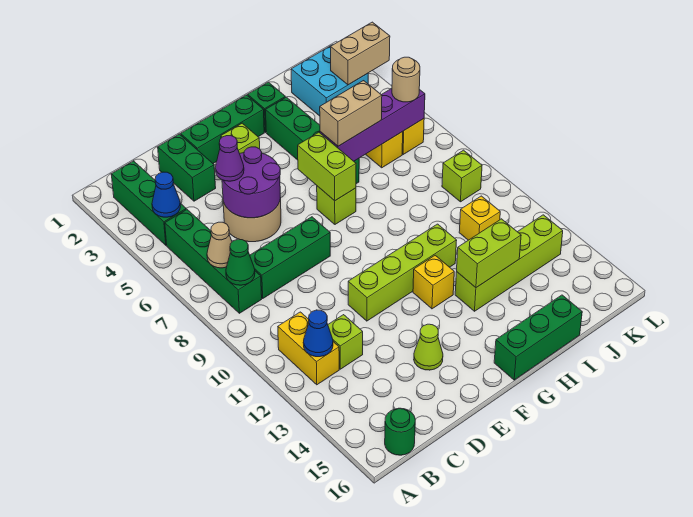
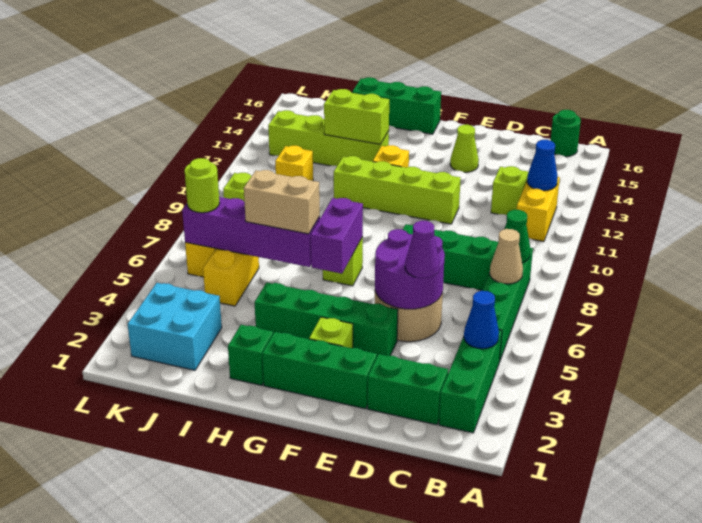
green brick D2:D3 level 1 -> green brick C2:D2 level 1
lime brick G6:G7 level 2 -> purple brick G6:G7 level 2
green brick H3:H6 level 1 -> green brick E4:H4 level 1
tan brick K3:L3 level 2 -> none
tan round brick K6 level 3 -> lime round brick K6 level 3

